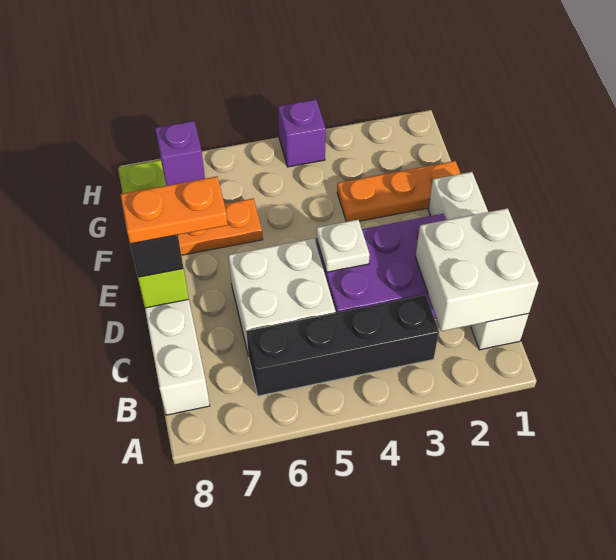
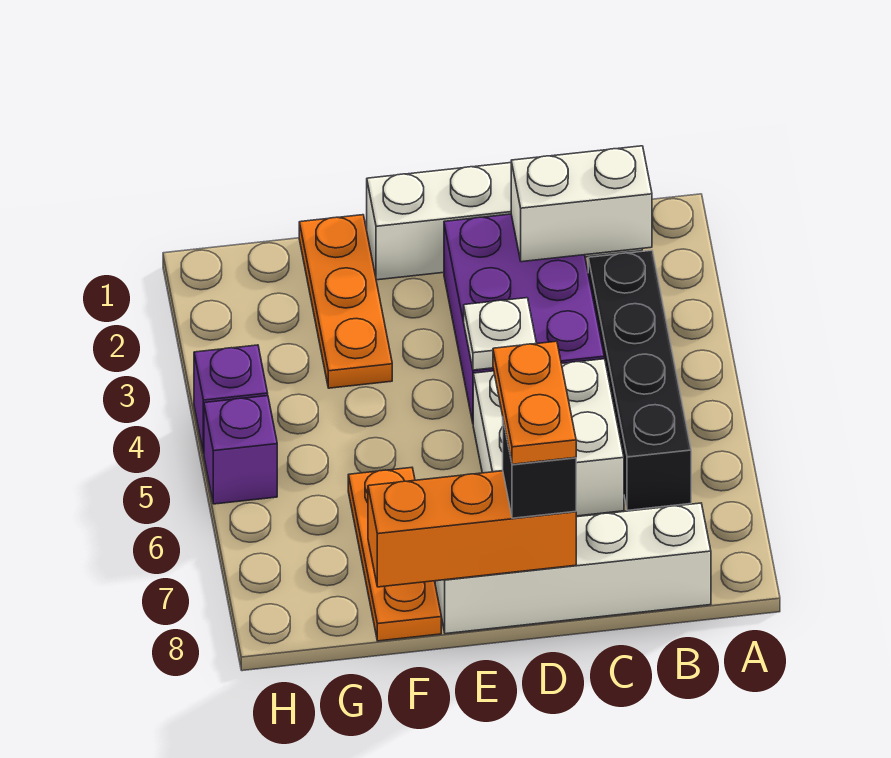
white brick B1:C2 level 2 -> white brick B2:C2 level 2
lime brick D8:F8 level 2 -> orange brick D8:F8 level 2
purple brick H7 level 1 -> purple brick H5 level 1

